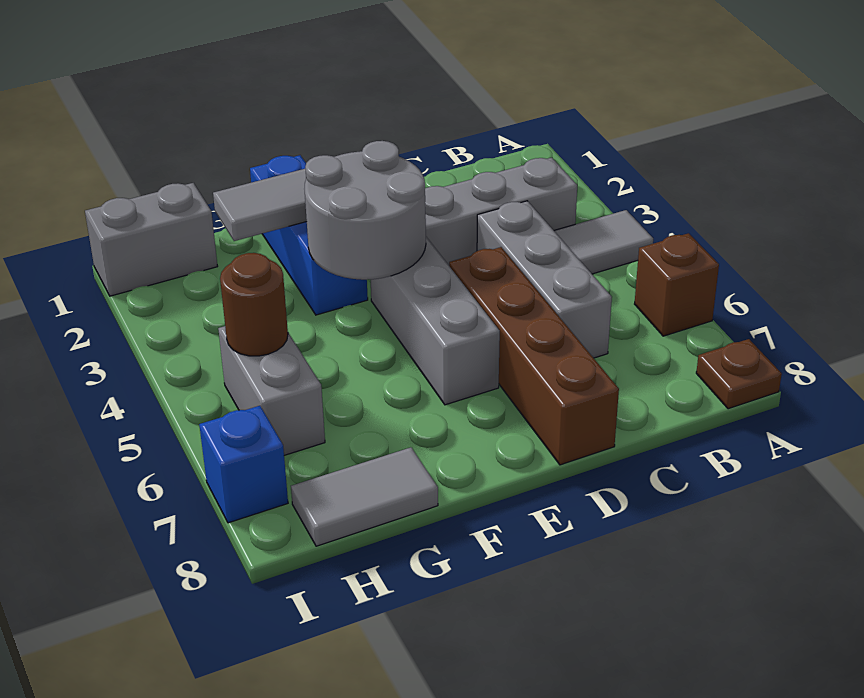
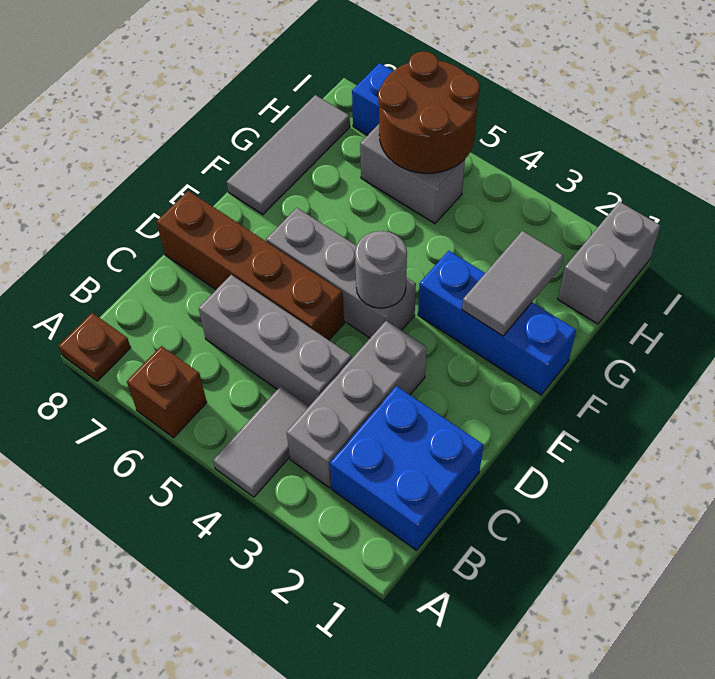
none -> blue brick B1:C2 level 1
grey round brick E3:F4 level 2 -> grey round brick E4 level 2
grey tile G8:H8 level 1 -> grey tile F8:H8 level 1
brown round brick H5 level 2 -> brown round brick H5:I6 level 2

